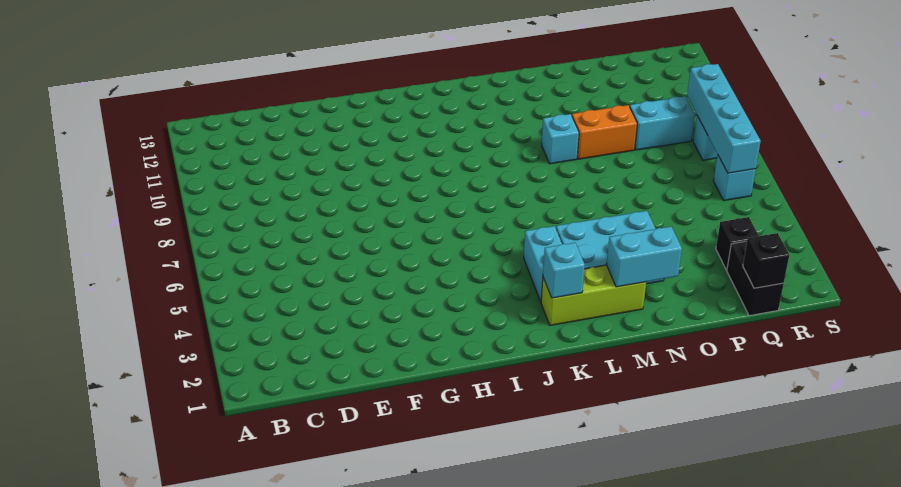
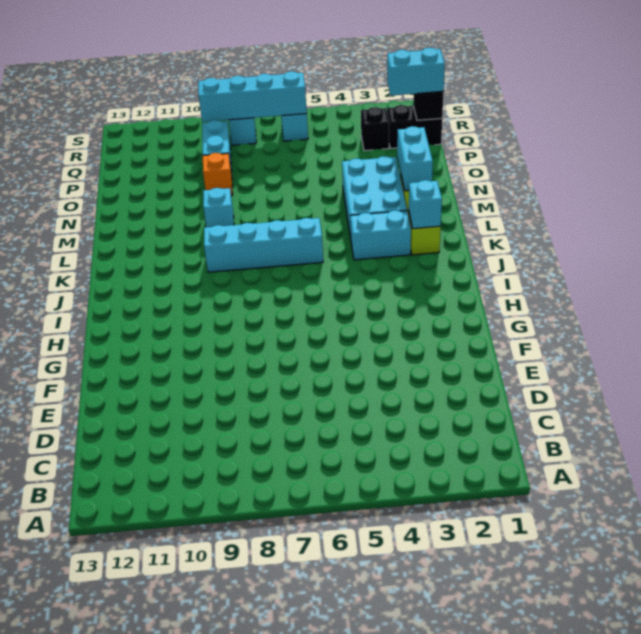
none -> cyan brick K6:K9 level 1
orange brick N9:O9 level 1 -> orange brick O9 level 1
none -> cyan brick Q1:Q2 level 3

